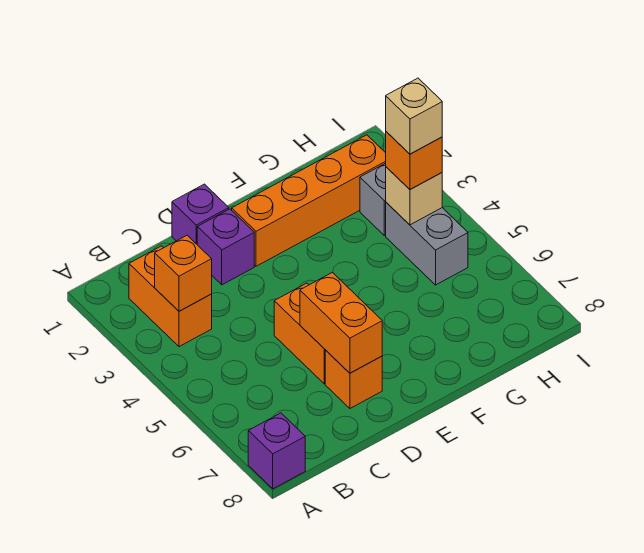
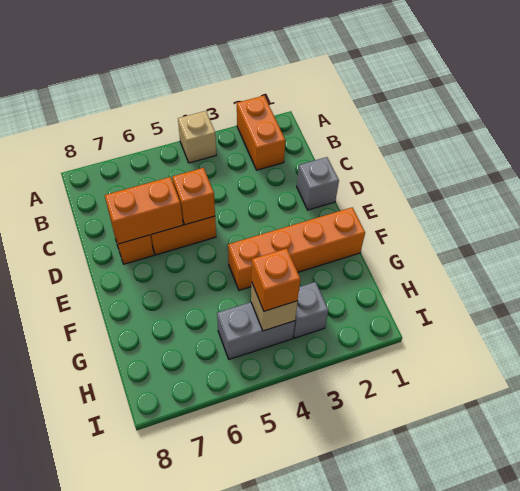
purple brick A8 level 1 -> none
orange brick B2:B3 level 1 -> orange brick A2:B2 level 1
orange brick B3 level 2 -> orange brick D5 level 2
purple brick D1 level 1 -> grey brick D1 level 1
purple brick D2 level 1 -> none
orange brick E2:H2 level 1 -> orange brick F1:F4 level 1
tan brick H4 level 4 -> tan brick A4 level 1

